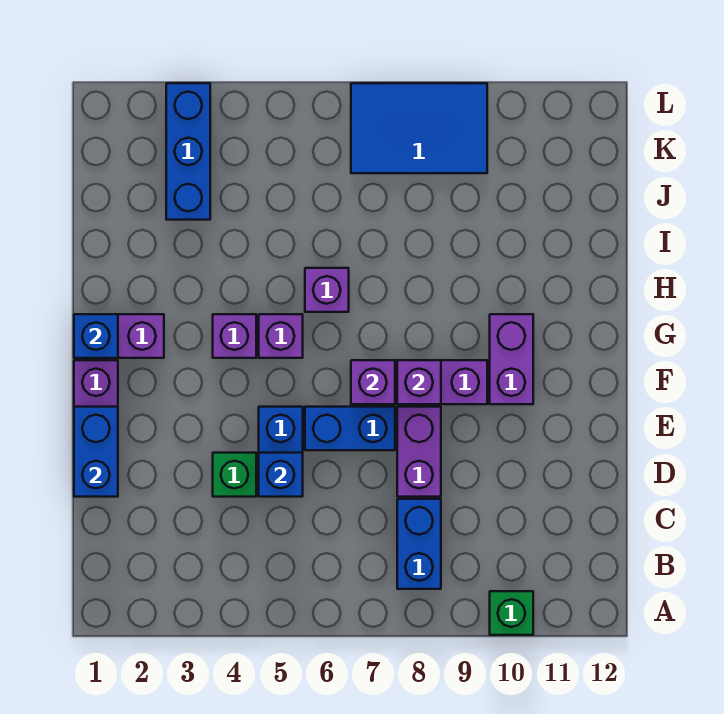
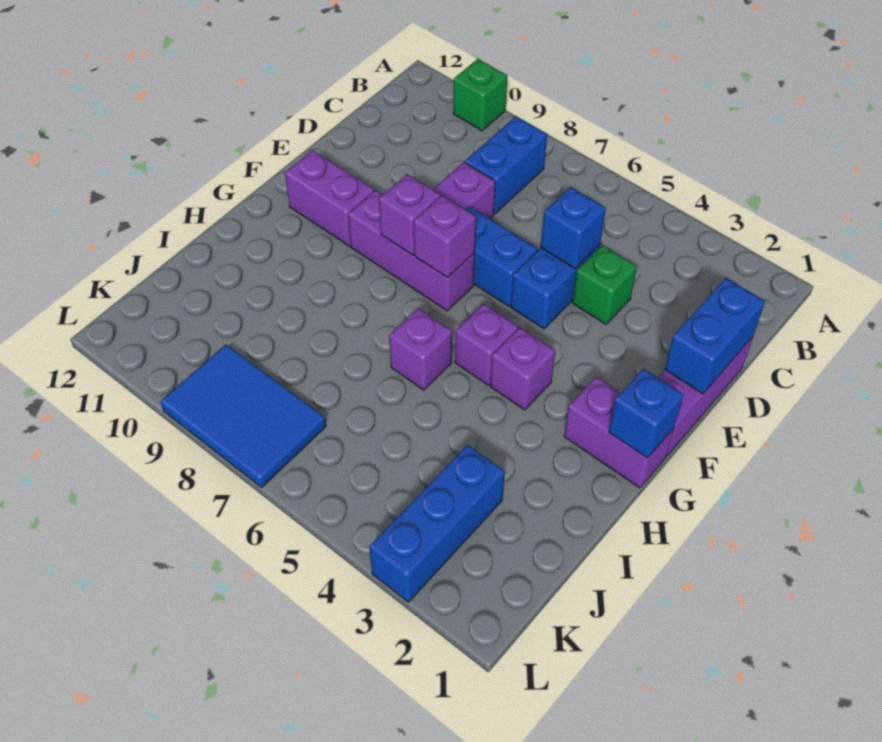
purple brick F10:G10 level 1 -> purple brick F10:F11 level 1

